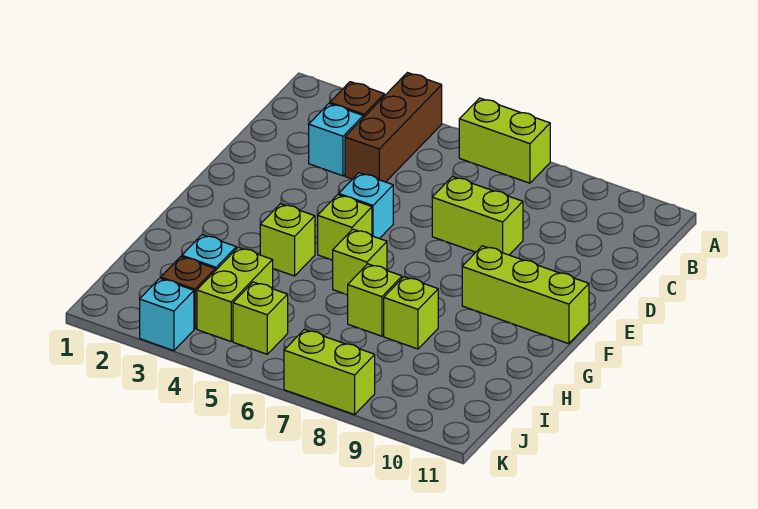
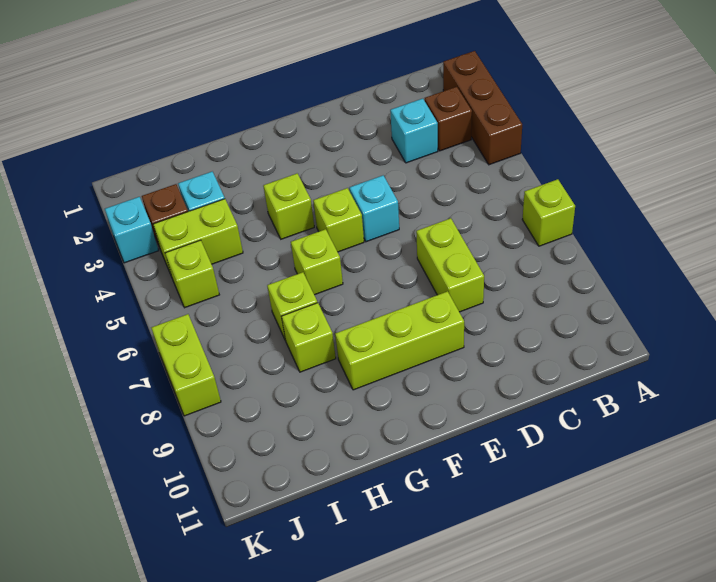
brown brick A4:C4 level 1 -> brown brick A2:A4 level 1
lime brick A6:A7 level 1 -> lime brick A7 level 1
lime brick F9:F11 level 1 -> lime brick E9:G9 level 1

